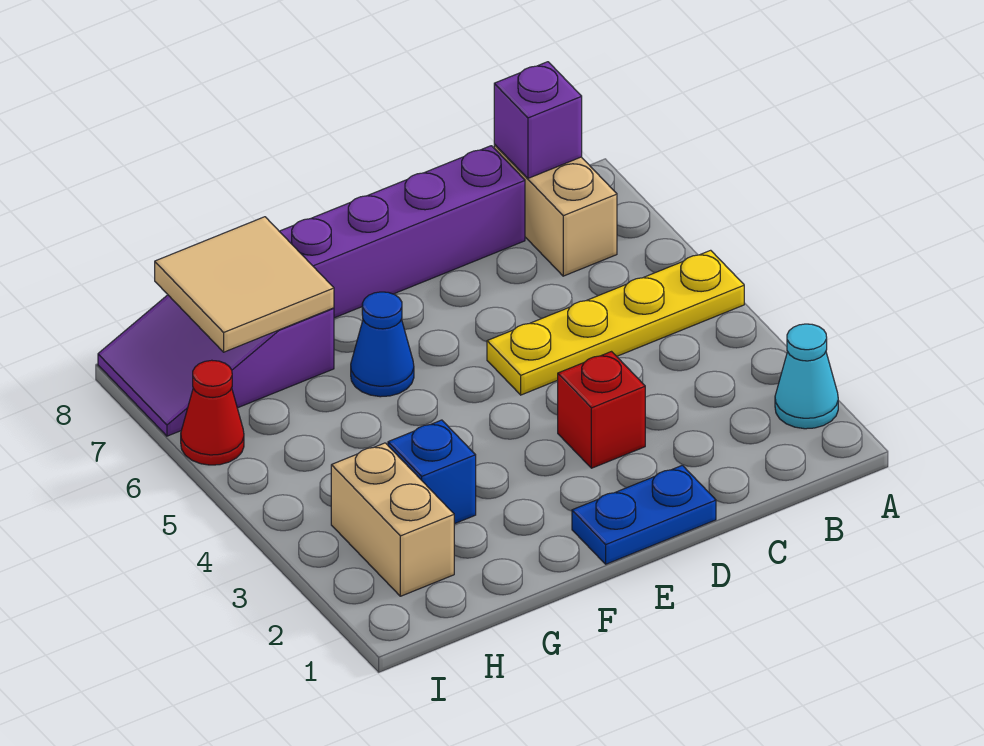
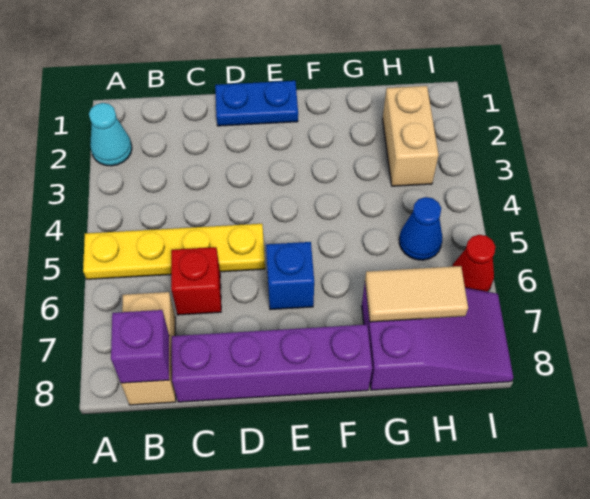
red brick D3 level 1 -> red brick C6 level 1
blue cone F6 level 1 -> blue cone H5 level 1
blue brick G3 level 1 -> blue brick E6 level 1
tan tile G7:H8 level 2 -> tan tile G7:H7 level 2

